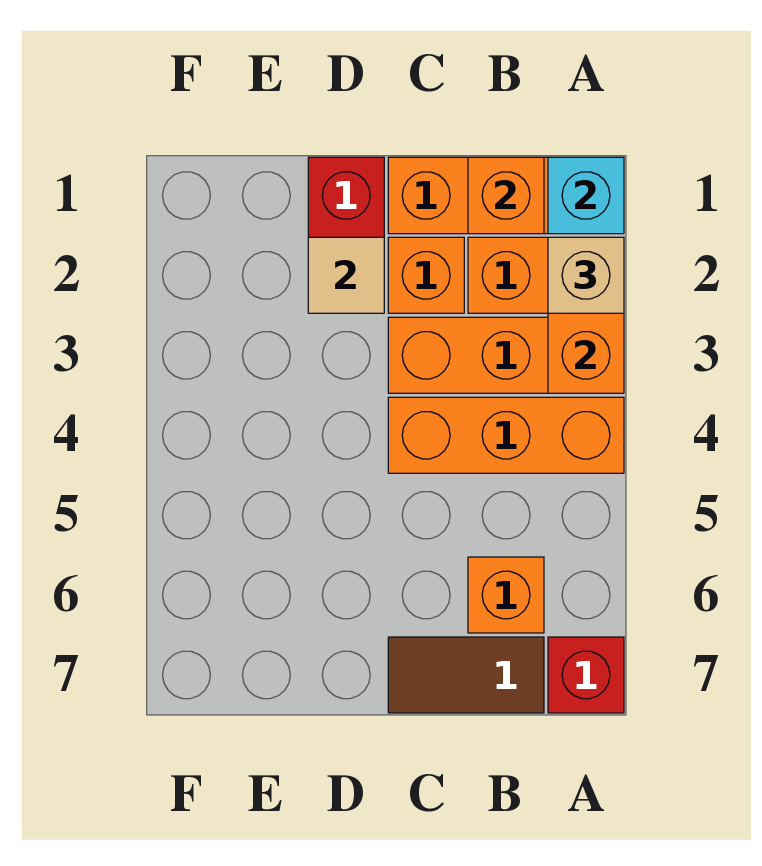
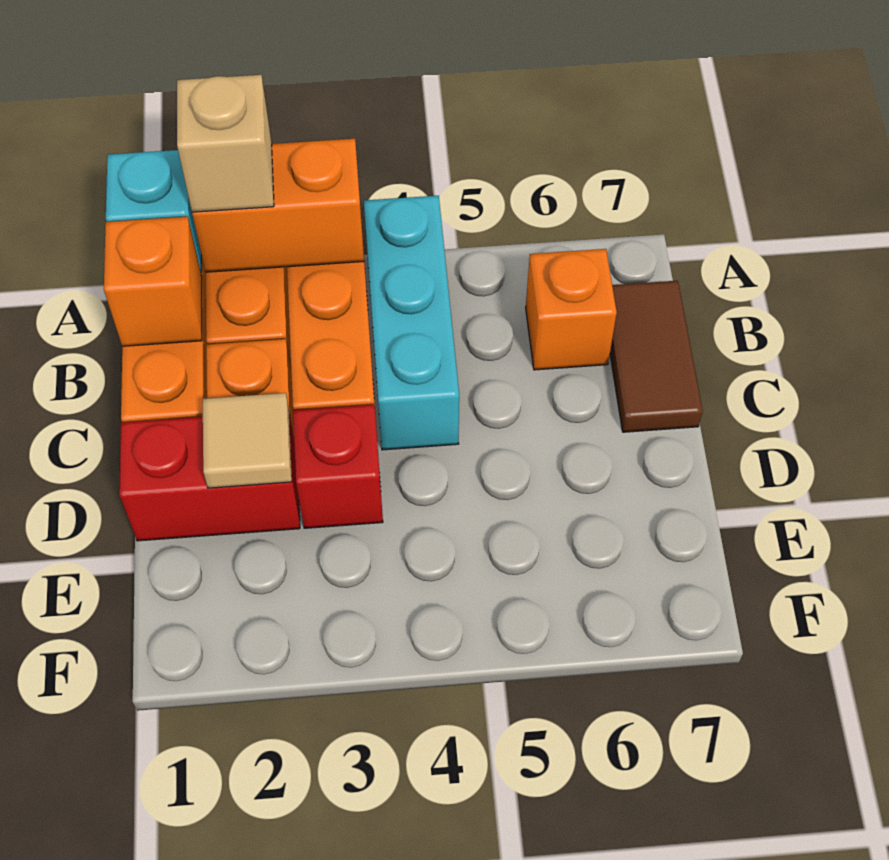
orange brick A4:C4 level 1 -> cyan brick A4:C4 level 1
red brick A7 level 1 -> red brick D3 level 1

